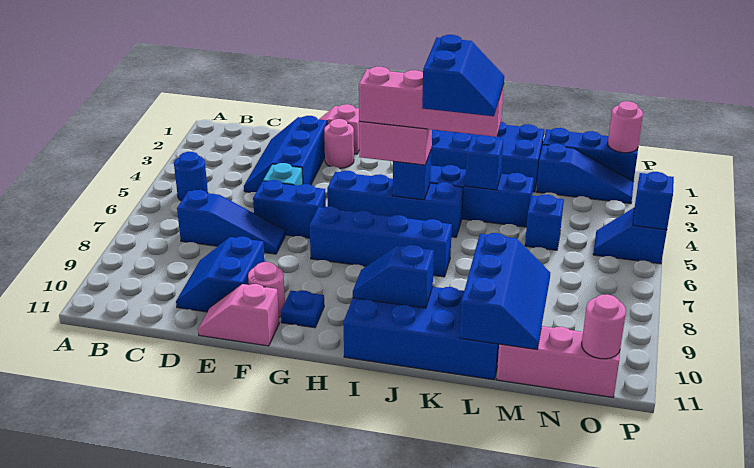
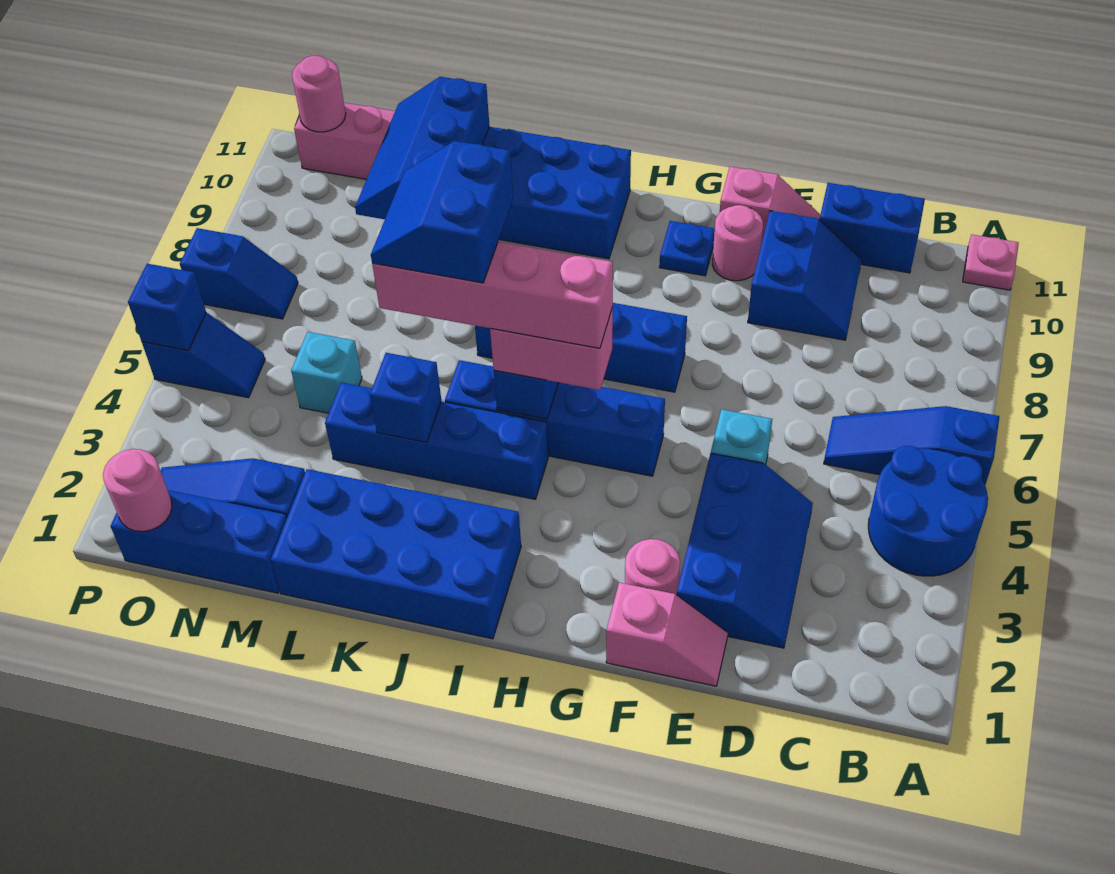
none -> pink plate A11 level 1
blue round brick B5 level 1 -> blue round brick A4:B5 level 1
blue slope C7:E7 level 1 top C -> blue slope A6:C6 level 1 top A
blue brick E6:F6 level 1 -> blue brick C11:D11 level 1
blue slope I10:J10 level 2 top J -> blue slope O7:P7 level 1 top P
blue brick M5 level 1 -> cyan brick M5 level 1

